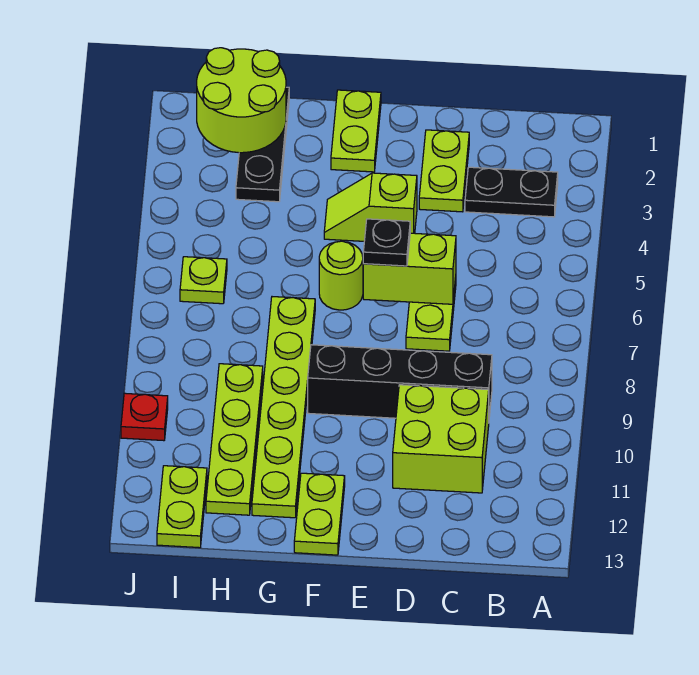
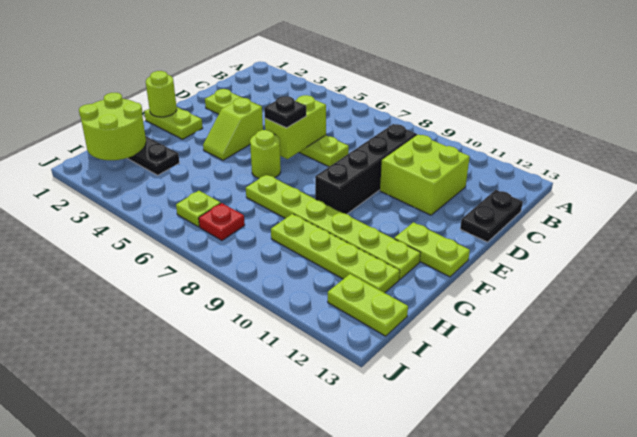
black plate B3:C3 level 1 -> black plate C13:D13 level 1
none -> lime round brick F1 level 2
red plate J10 level 1 -> red plate I7 level 1

